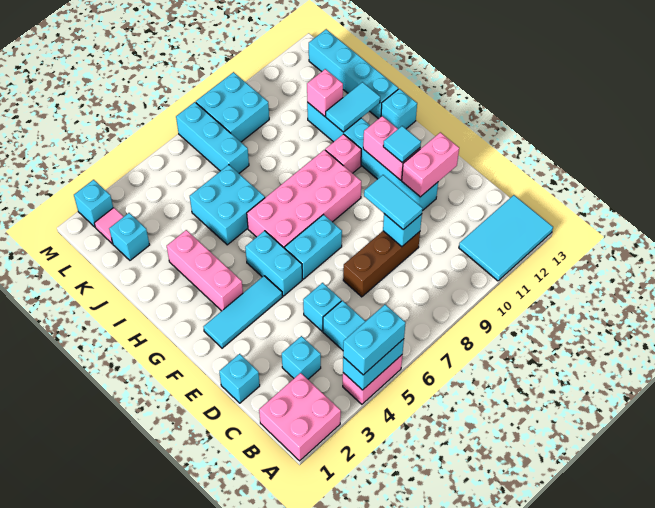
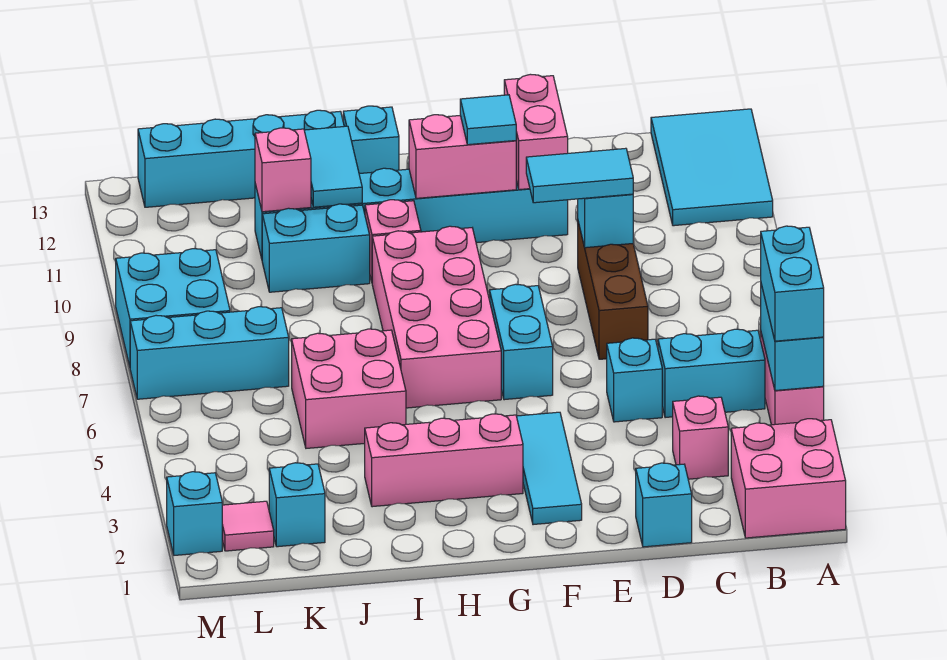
cyan brick C3 level 1 -> pink brick C3 level 1
cyan brick F5:G5 level 1 -> cyan brick I10:J10 level 1
cyan brick I5:J6 level 1 -> pink brick I5:J6 level 1

